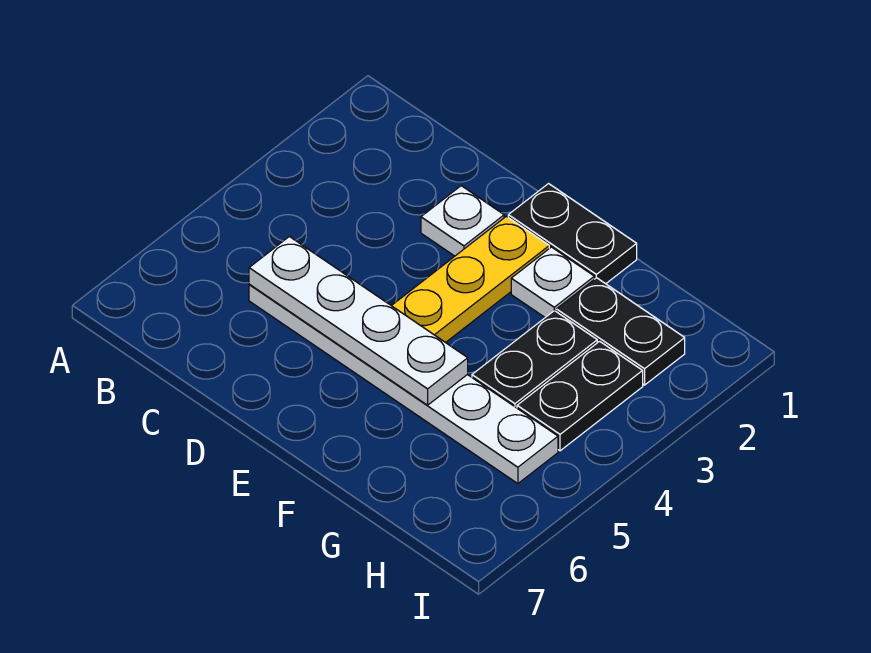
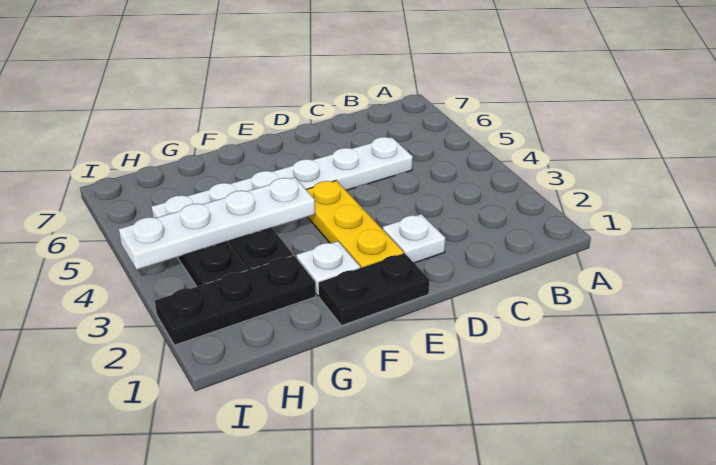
white plate C5:F5 level 2 -> white plate F4:I4 level 2
black plate G2:H2 level 1 -> black plate G2:I2 level 1

